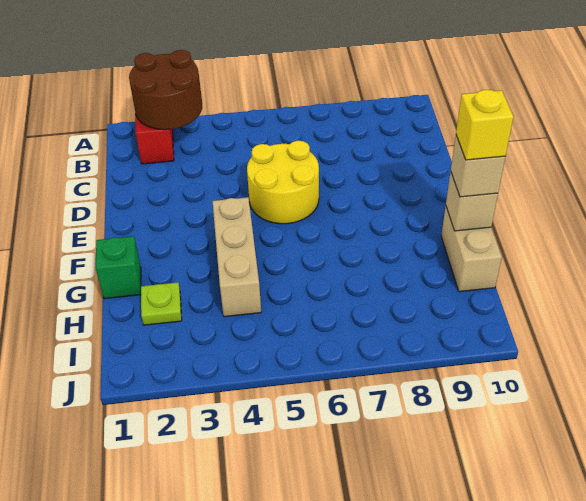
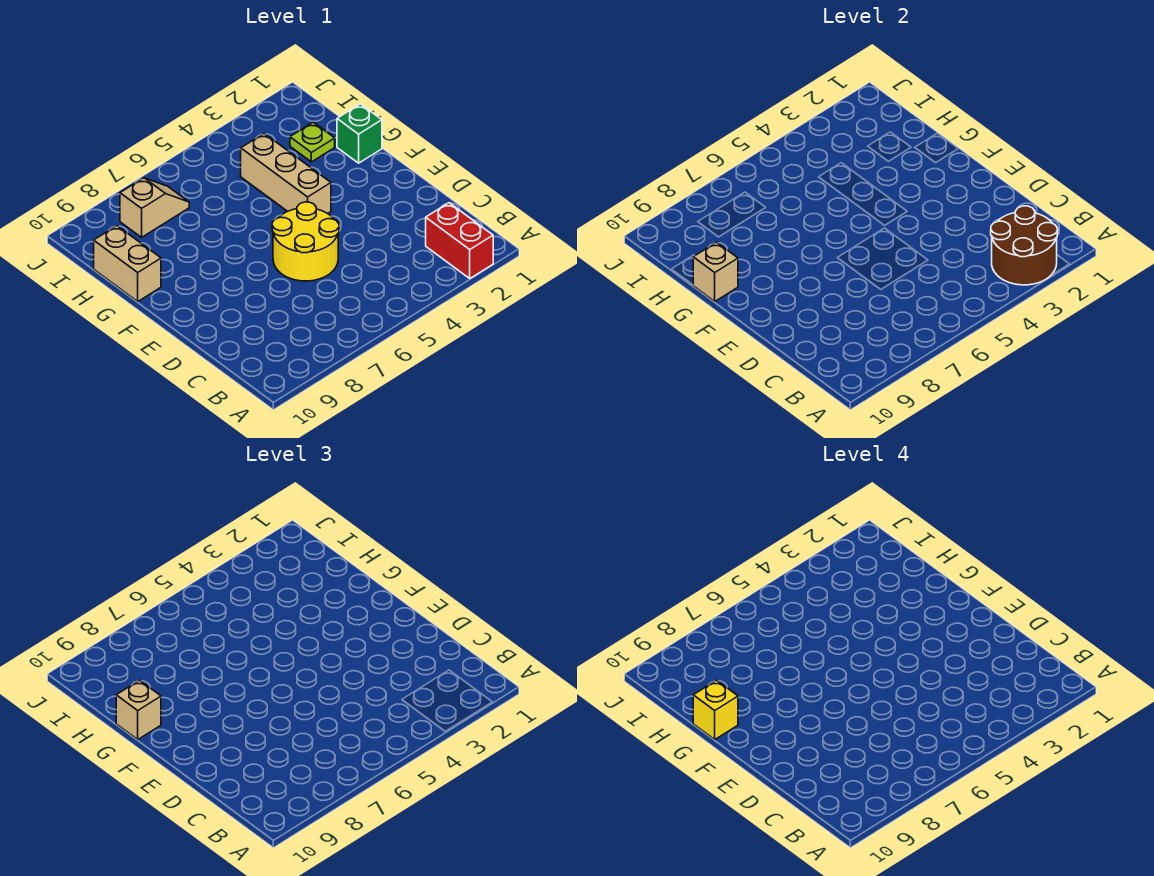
none -> tan slope I7:I8 level 1 top 8

